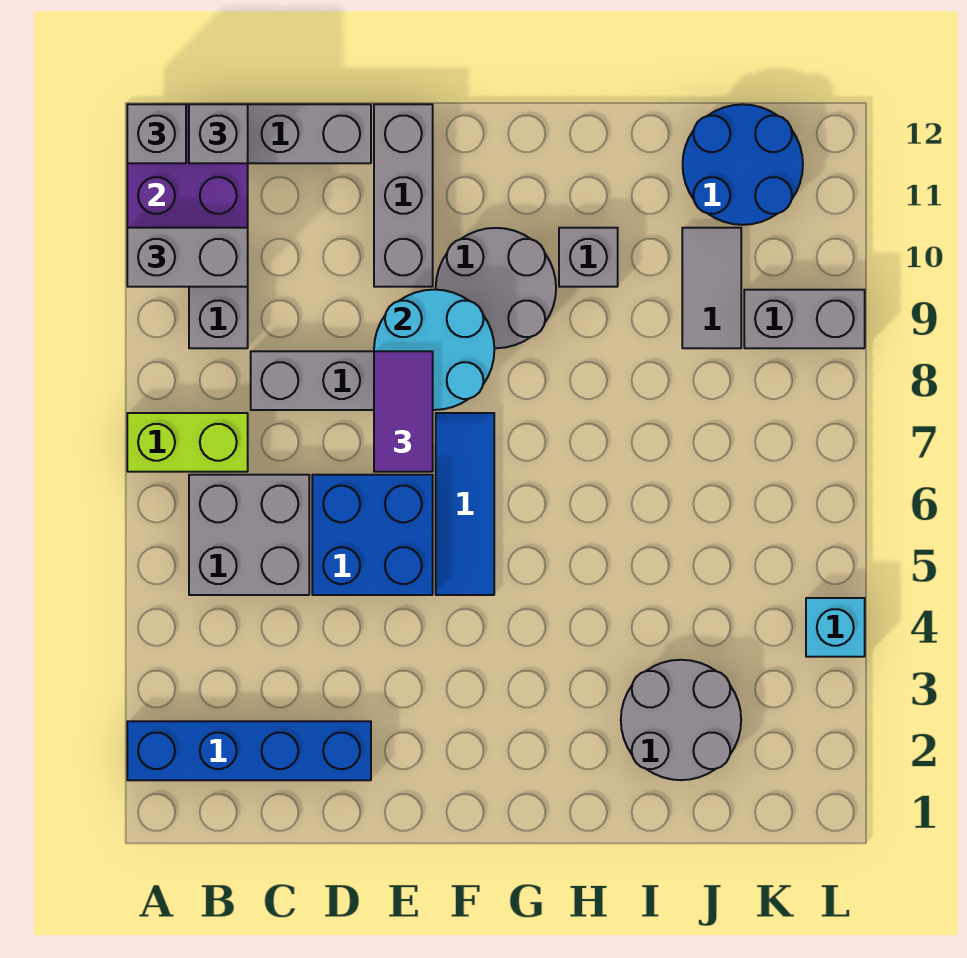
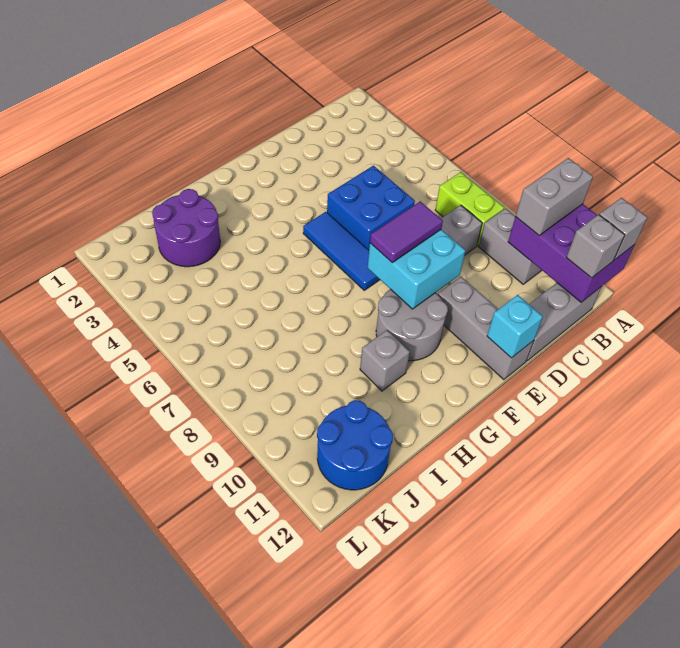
blue brick A2:D2 level 1 -> none
lime brick A7:B7 level 1 -> lime brick B7:B8 level 1
grey brick B5:C6 level 1 -> none
purple tile E7:E8 level 3 -> purple tile E8:F8 level 3
cyan round brick E8:F9 level 2 -> cyan brick E8:F9 level 2
grey round brick I2:J3 level 1 -> purple round brick I2:J3 level 1
grey tile J9:J10 level 1 -> none
grey brick K9:L9 level 1 -> none
cyan brick L4 level 1 -> cyan brick E12 level 2

